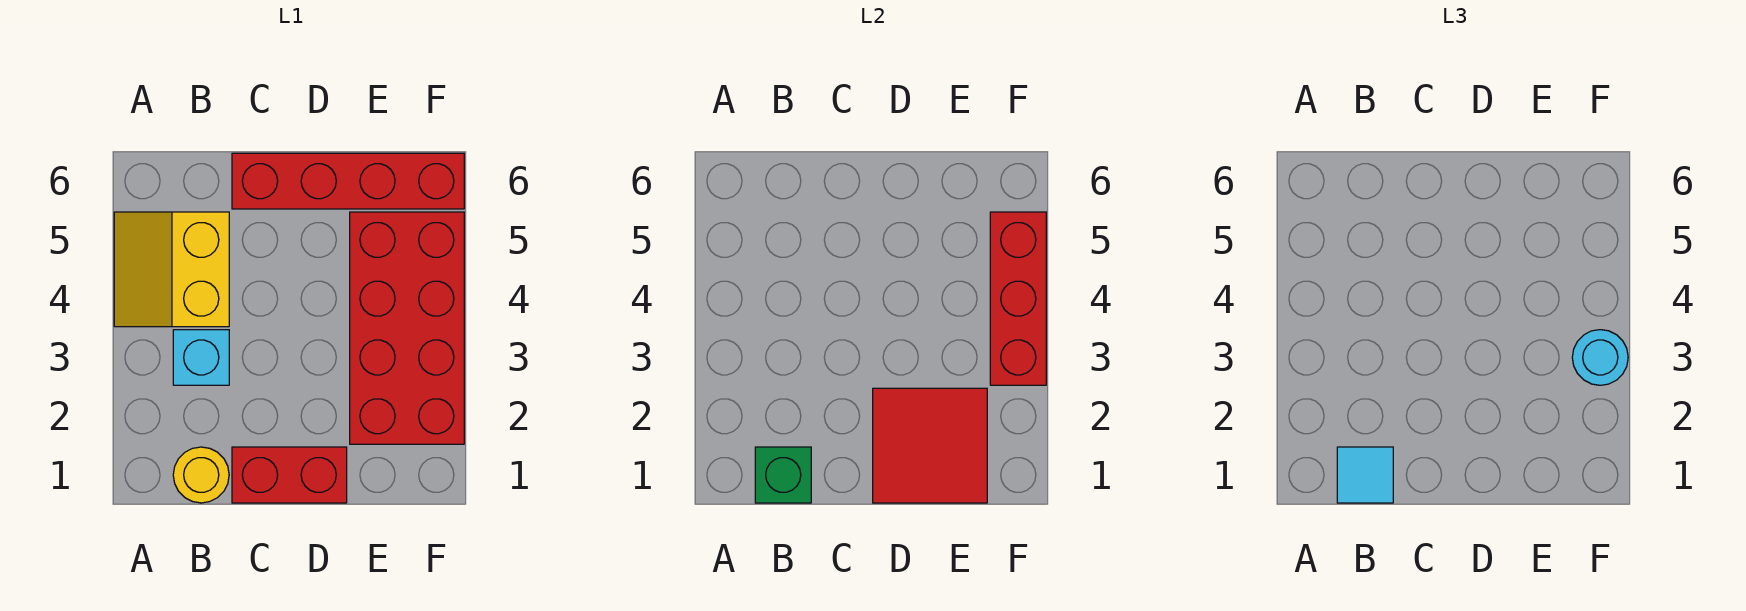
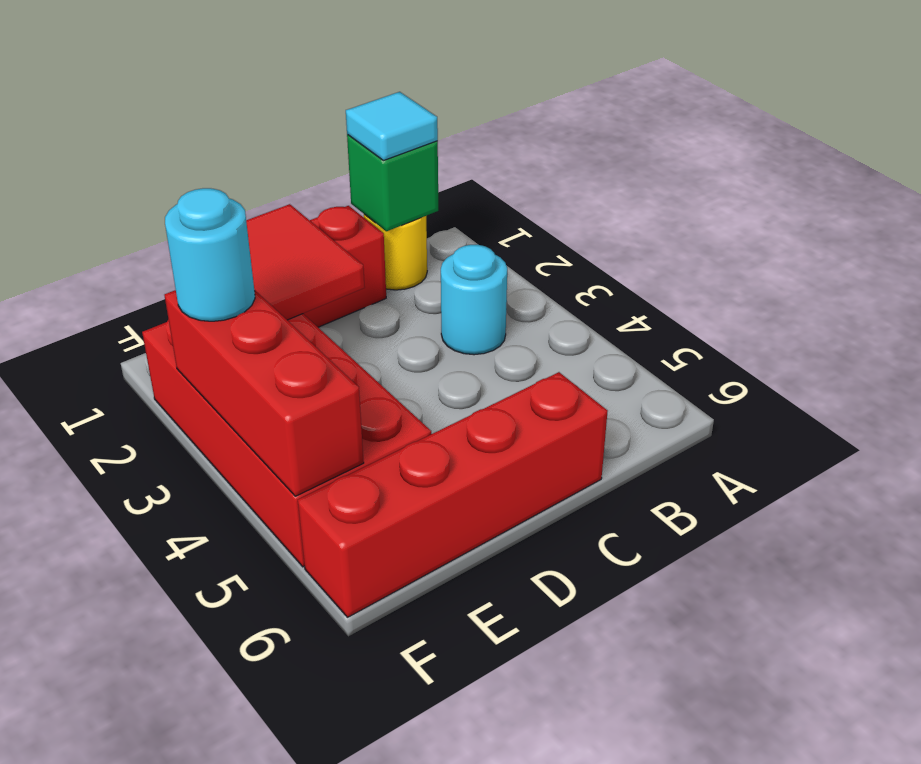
yellow slope A4:B5 level 1 top B -> none
cyan brick B3 level 1 -> cyan round brick B3 level 1

